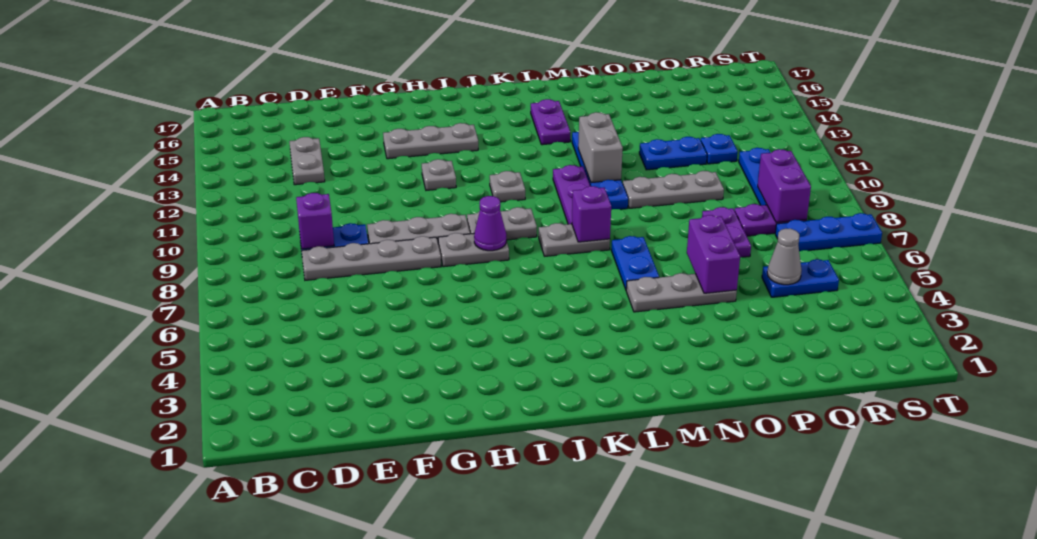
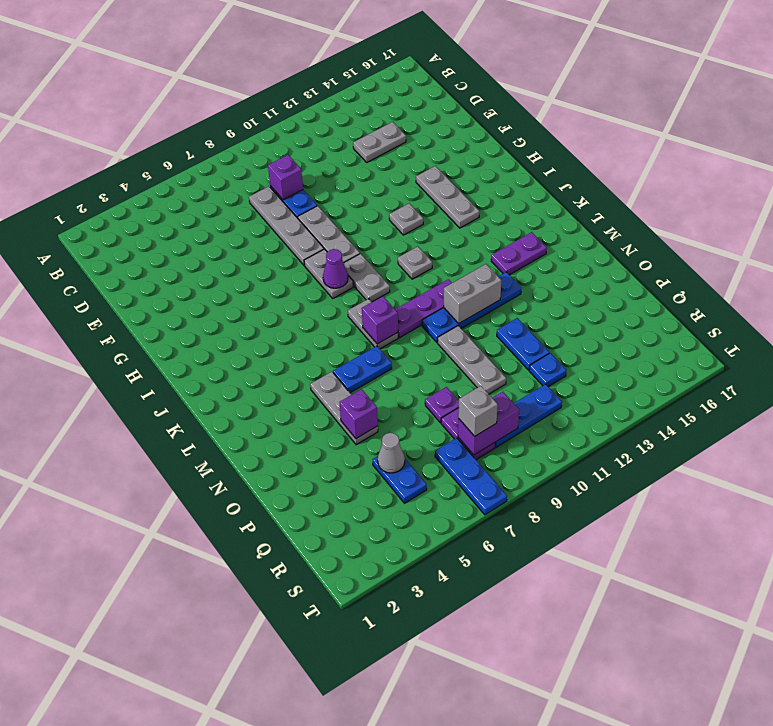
purple brick O5:O6 level 2 -> purple brick O5 level 2
purple plate P7:P8 level 1 -> purple plate P8 level 1
none -> grey brick R8 level 3

